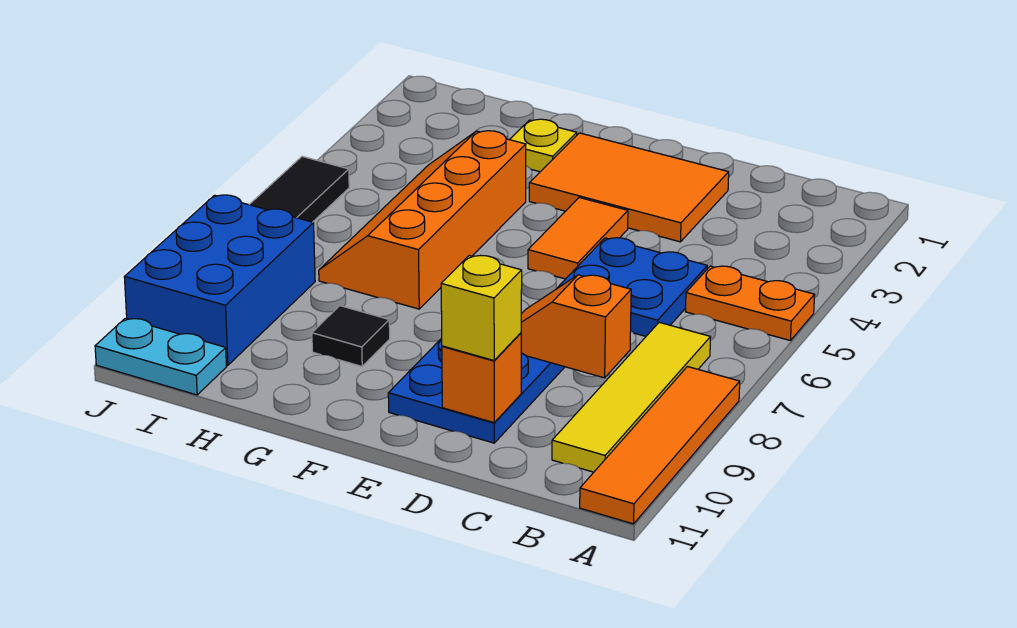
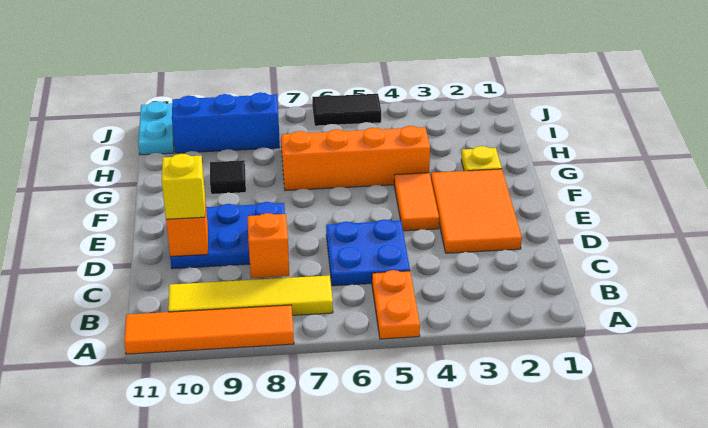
orange tile E4:E5 level 1 -> orange tile E4:F4 level 1
blue brick I8:J10 level 1 -> blue brick I8:I10 level 1

